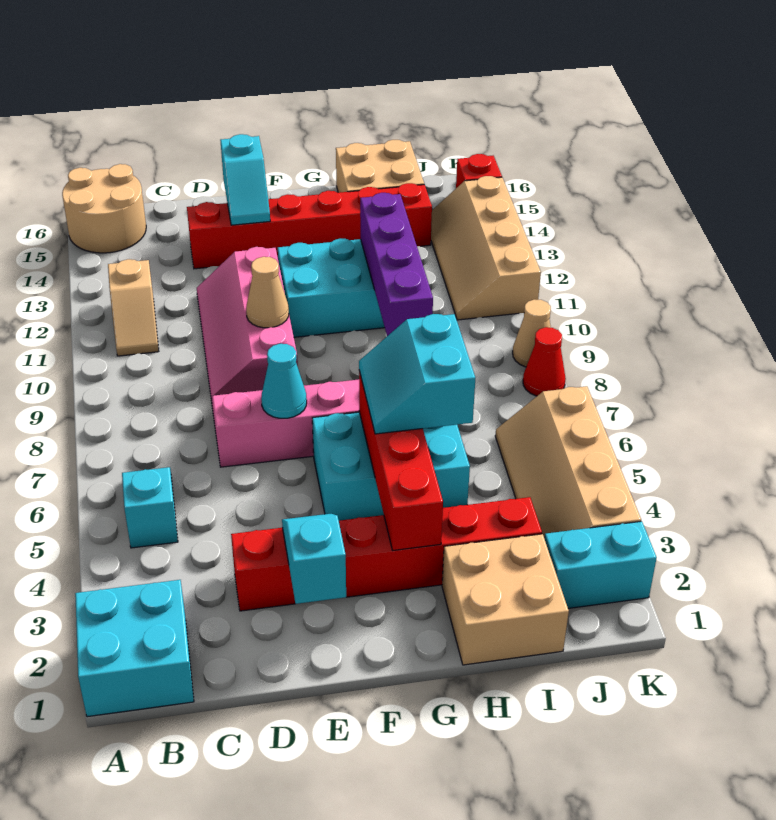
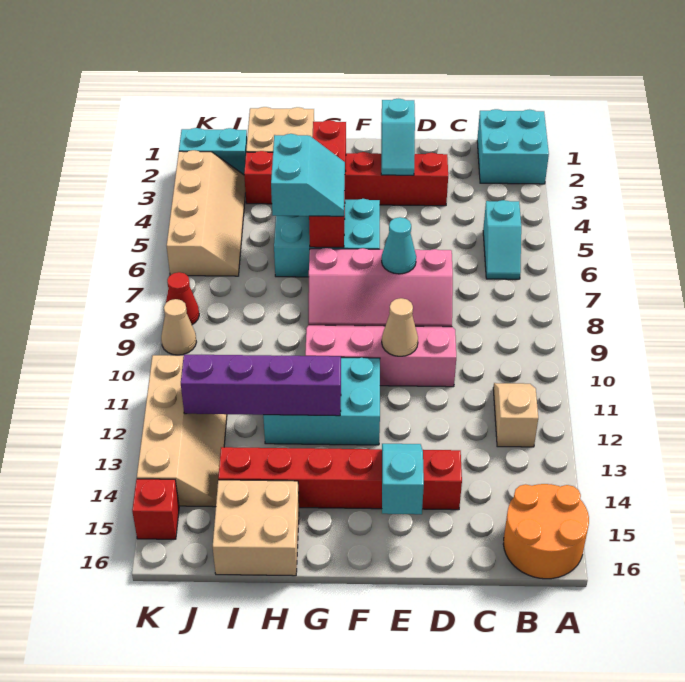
tan round brick A15:B16 level 1 -> orange round brick A15:B16 level 1
pink slope D9:E12 level 1 top E -> pink slope D9:G10 level 1 top 10
purple brick H9:H12 level 2 -> purple brick G12:J12 level 2

